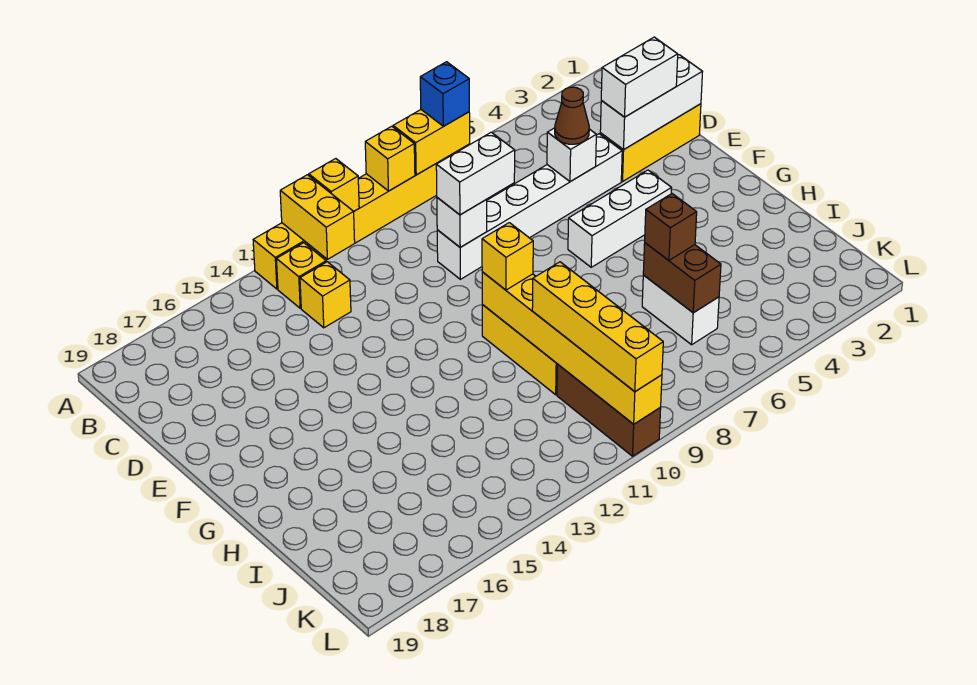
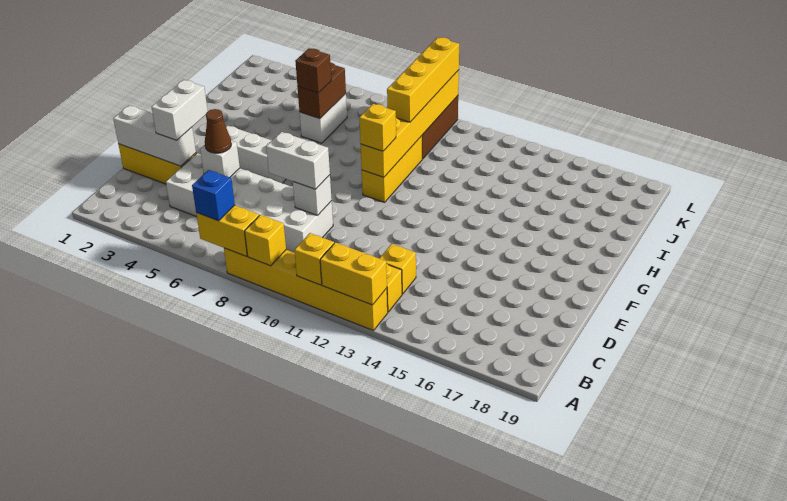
yellow brick A12:B12 level 2 -> yellow brick A12:A13 level 2
white brick D2:D3 level 3 -> white brick D3:E3 level 3
white brick D4:D9 level 1 -> white brick C4:D9 level 1

